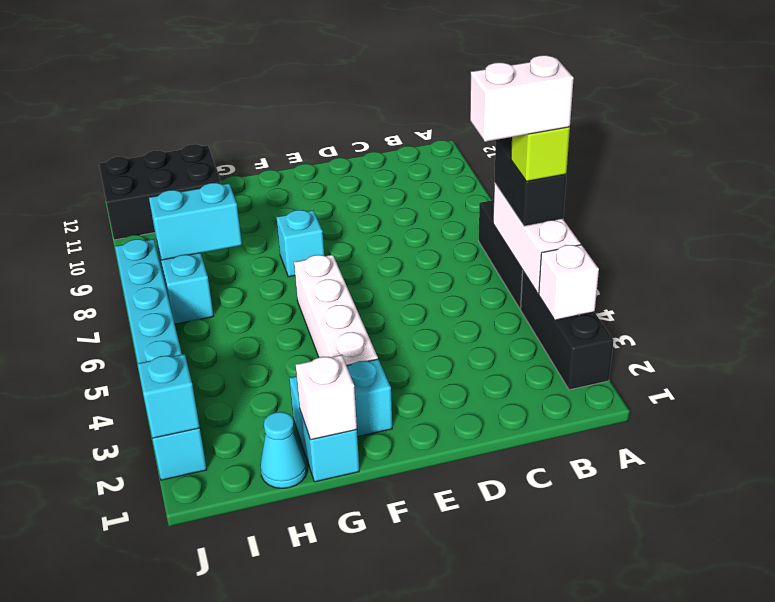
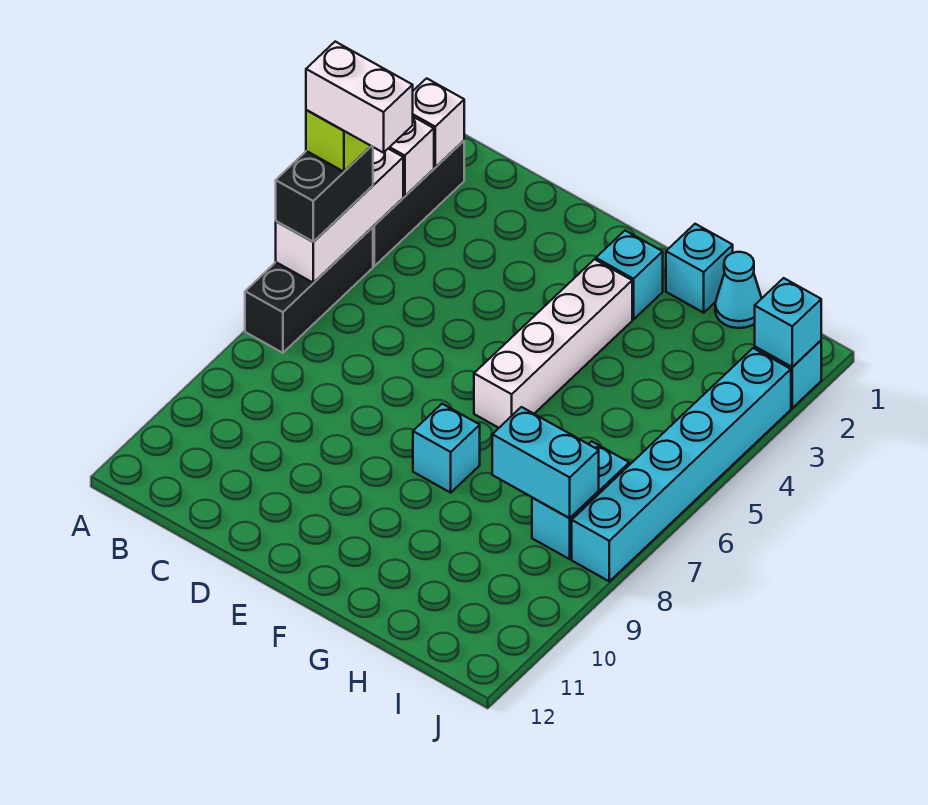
cyan brick G1:G2 level 1 -> cyan brick G1 level 1
white brick G1 level 2 -> white brick A2 level 2
black brick H11:J12 level 1 -> none

